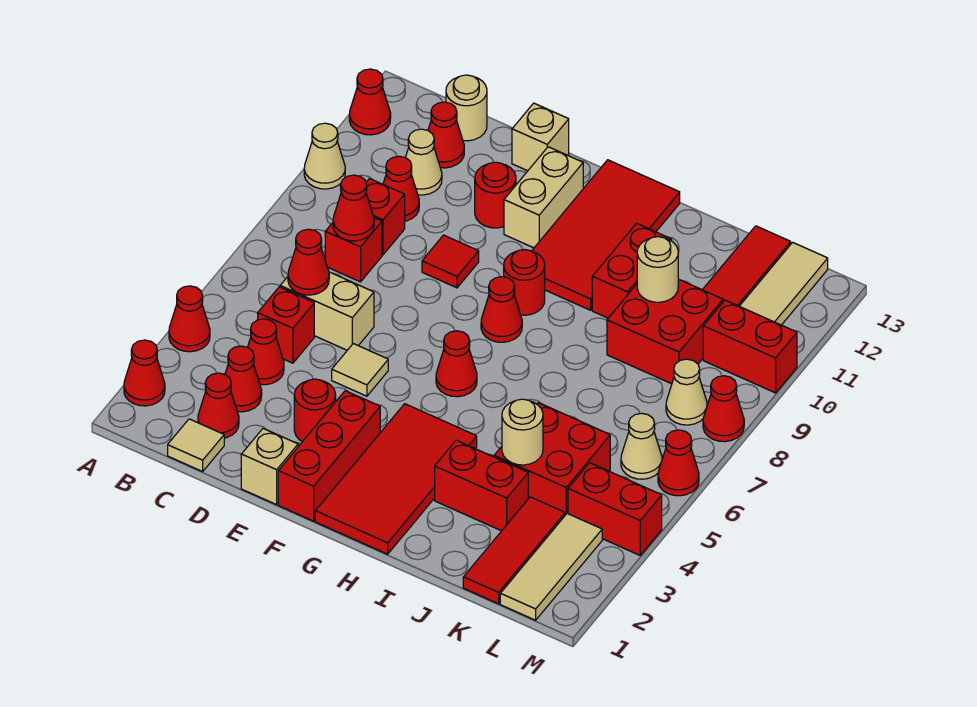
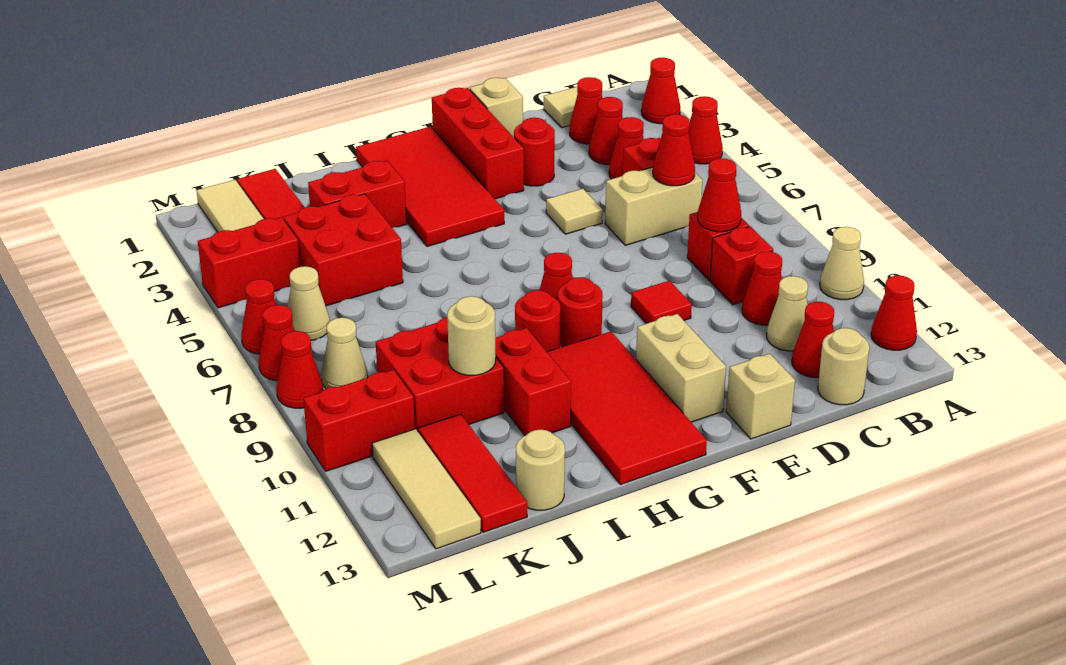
red round brick E11 level 1 -> red round brick H9 level 1
red cone G6 level 1 -> red cone M7 level 1
tan round brick J4 level 2 -> tan round brick J13 level 1

